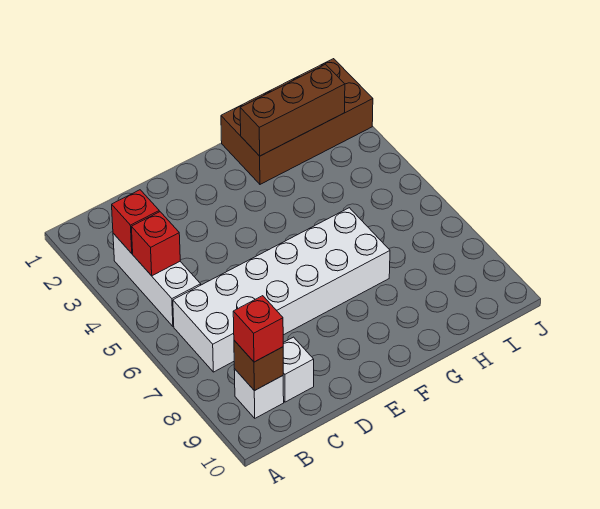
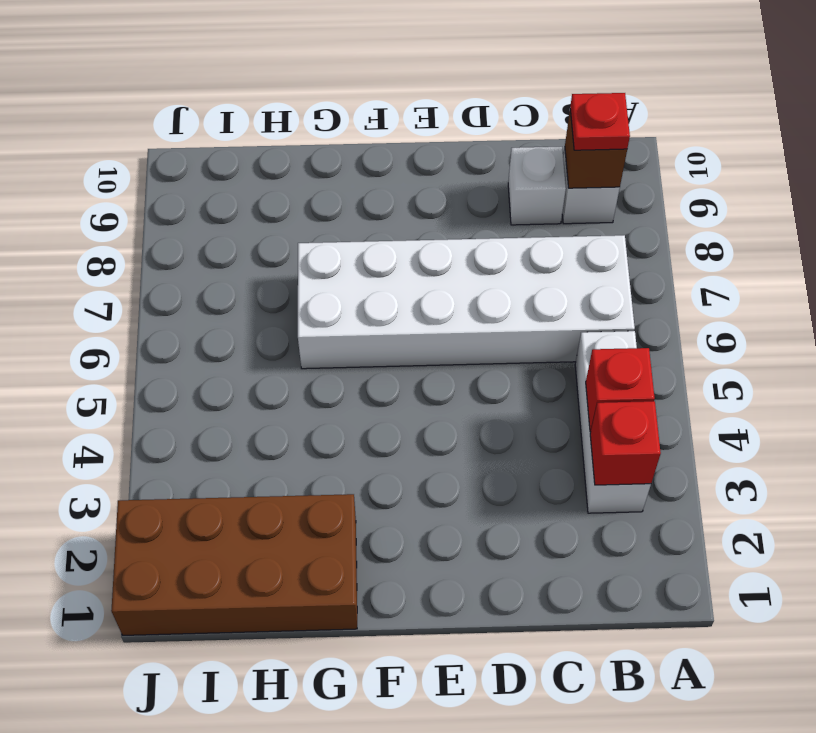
red brick B9 level 3 -> red plate B9 level 3
brown brick G2:I2 level 2 -> none

